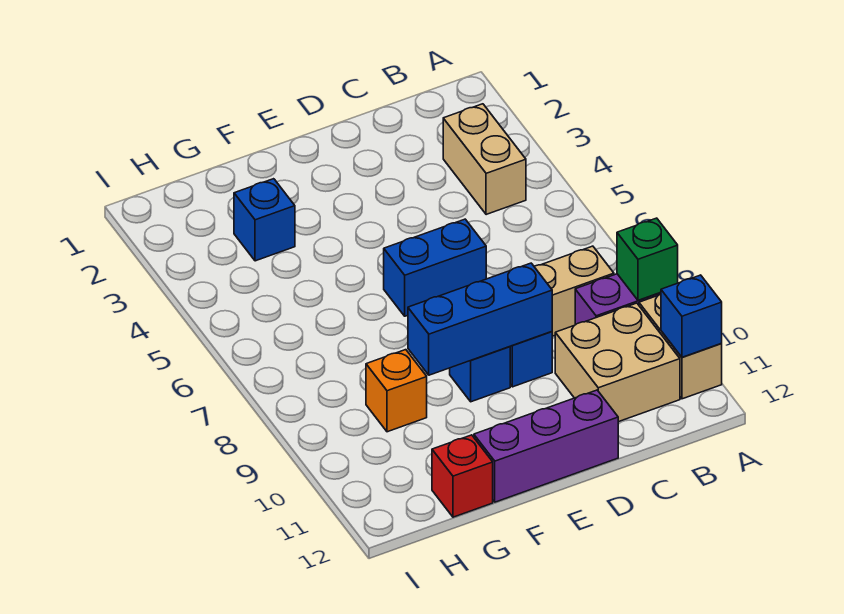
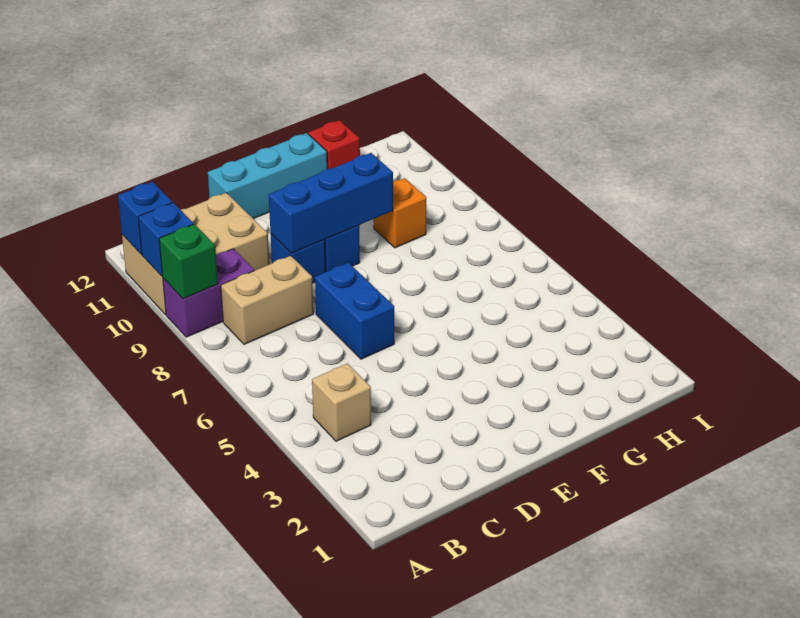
tan brick B3:B4 level 1 -> tan brick B4 level 1
blue brick D6:E6 level 1 -> blue brick D6:D7 level 1
purple brick D12:F12 level 1 -> cyan brick D12:F12 level 1
blue brick G3 level 1 -> blue brick A10 level 2

